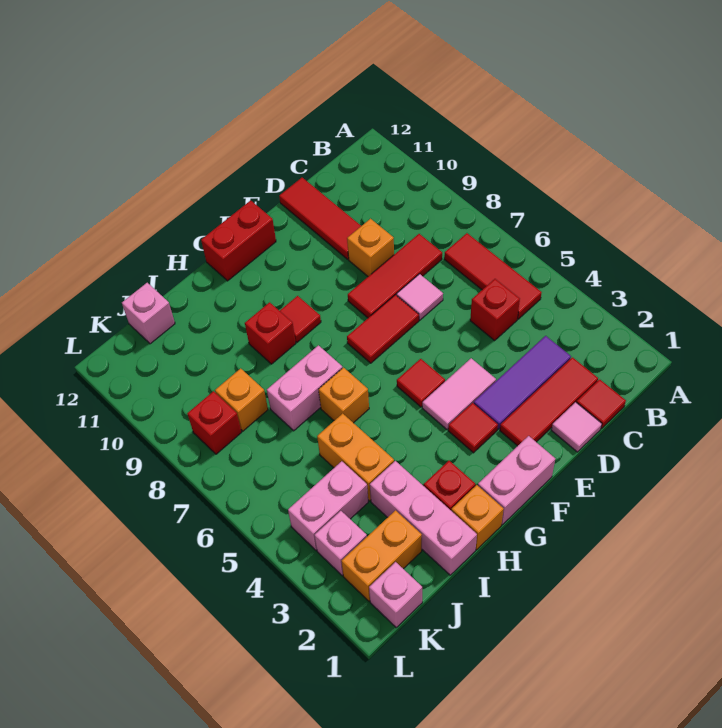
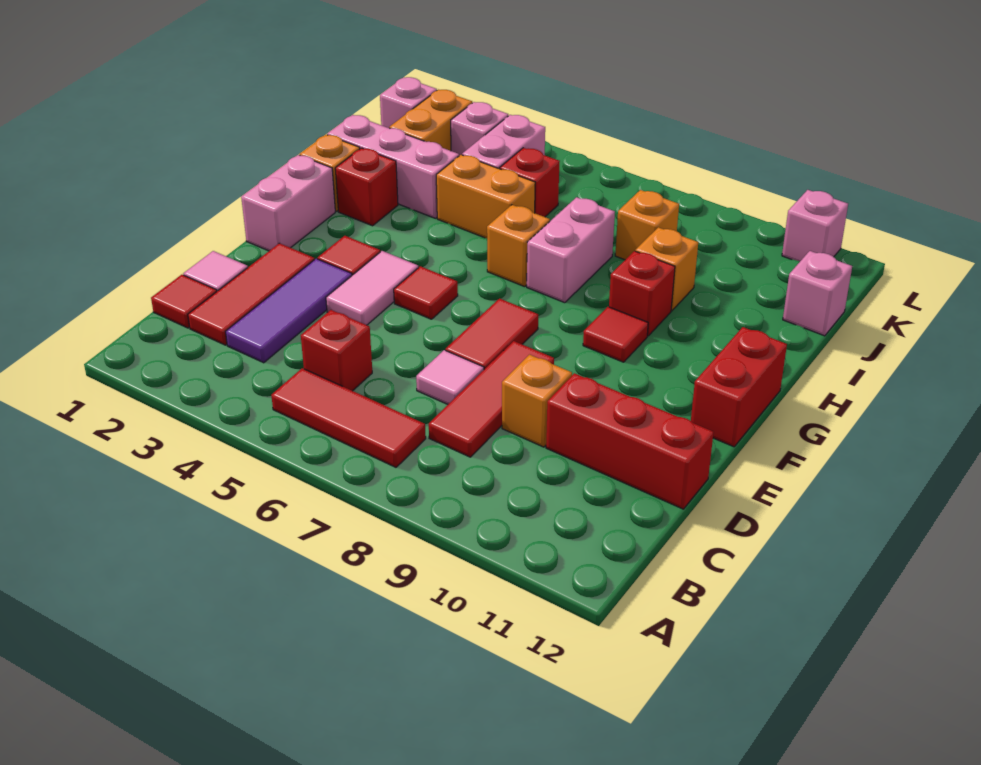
red tile D10:D12 level 1 -> red brick D10:D12 level 1
none -> orange brick I9 level 1
red brick K8 level 1 -> red brick J5 level 1
none -> pink brick L11 level 1

